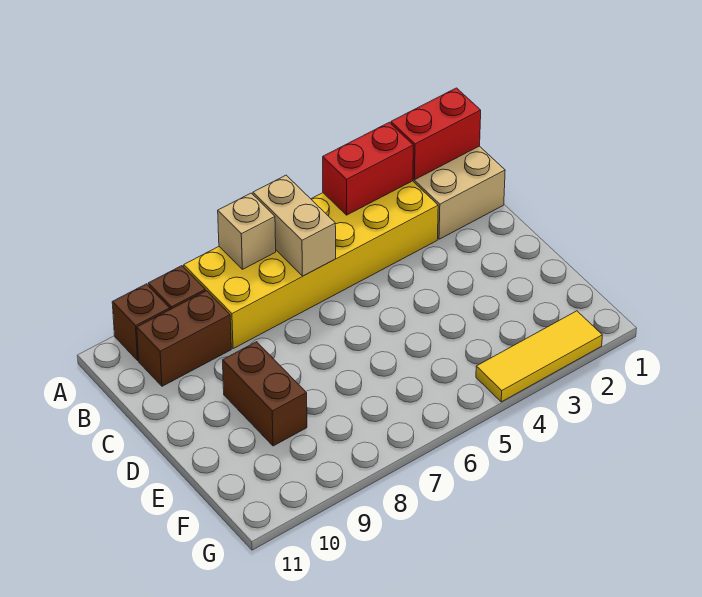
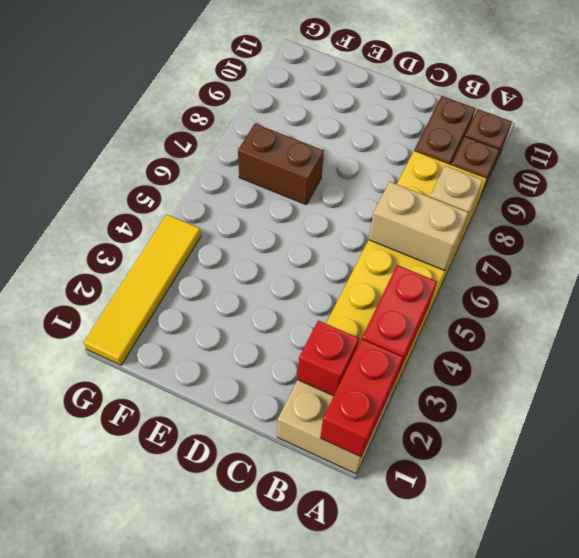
none -> red brick B2 level 2
brown brick D9:E9 level 1 -> brown brick E7:F7 level 1
yellow tile G2:G4 level 1 -> yellow tile G1:G4 level 1

